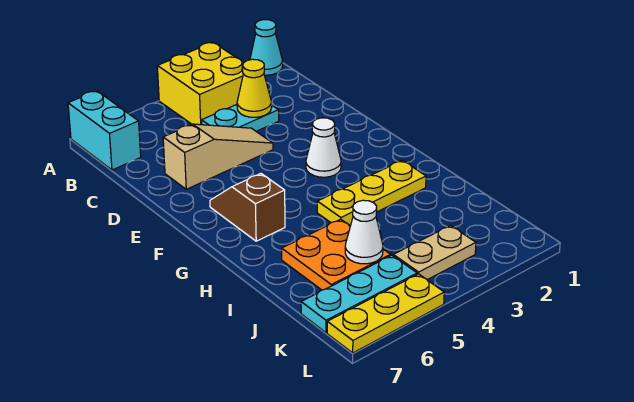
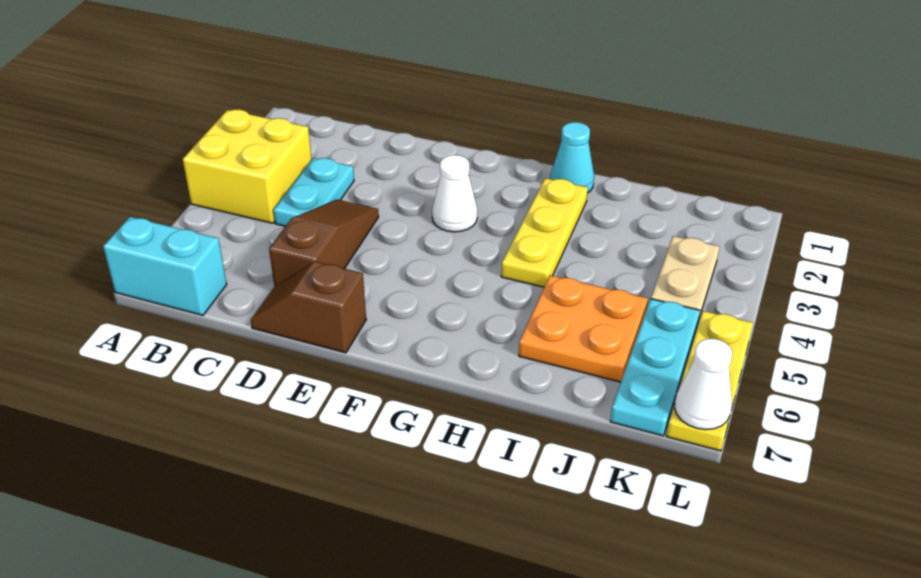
cyan cone A1 level 1 -> cyan cone H1 level 1
yellow cone C3 level 2 -> none
tan slope D4:D6 level 1 top 6 -> brown slope D4:D6 level 1 top 6
brown slope F6:G6 level 1 top G -> brown slope D7:E7 level 1 top E
white cone J5 level 2 -> white cone L7 level 2

